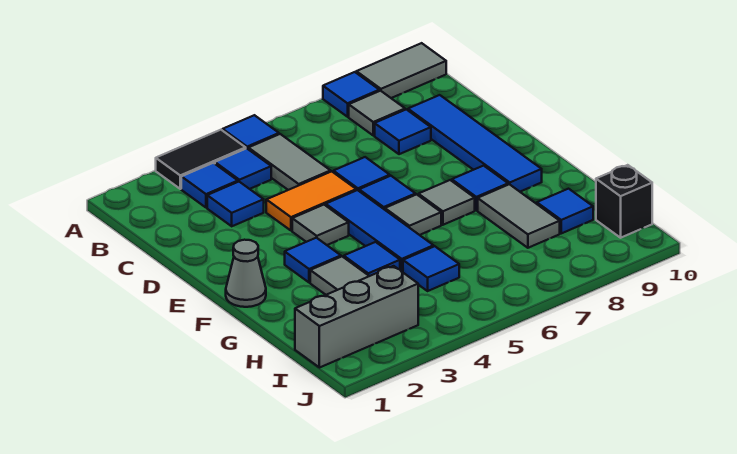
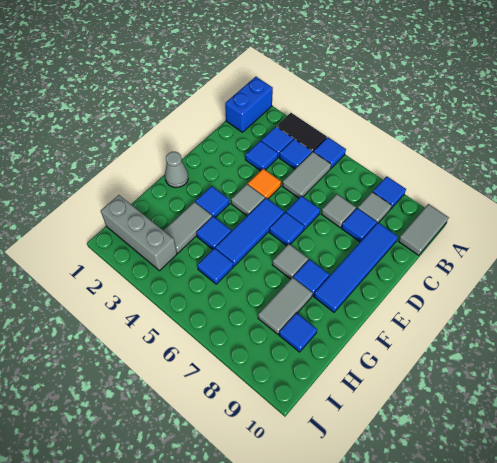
none -> blue brick A1:B1 level 1
grey tile A9:A10 level 1 -> grey tile A10:B10 level 1
orange tile D4:D5 level 1 -> orange tile D4 level 1
grey tile F6 level 1 -> grey tile C7 level 1
black brick I10 level 1 -> none

